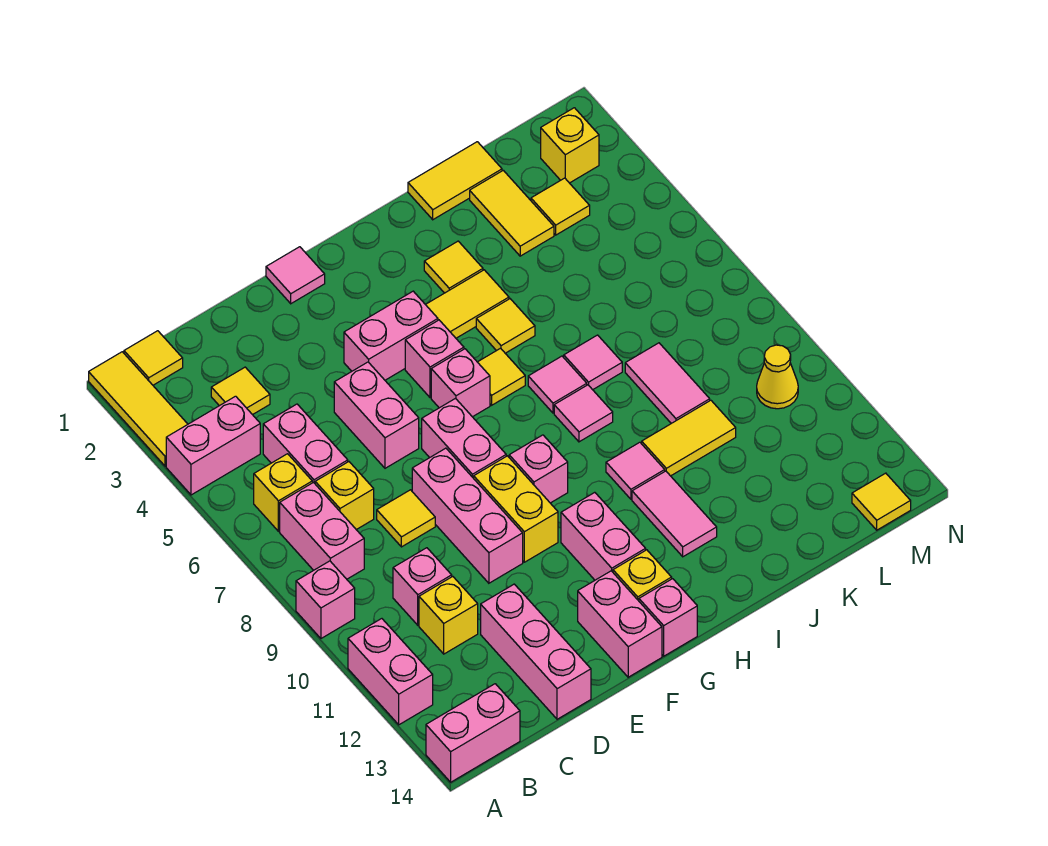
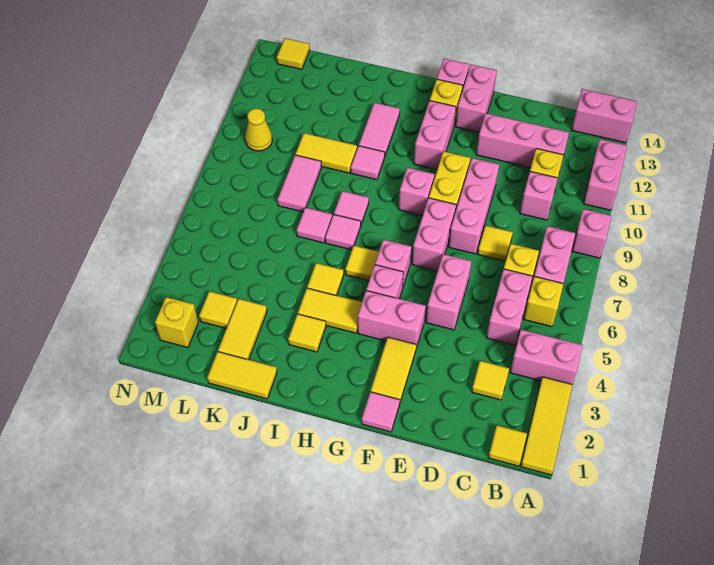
pink brick D12:D14 level 1 -> pink brick C12:E12 level 1
none -> yellow tile F2:F3 level 1

